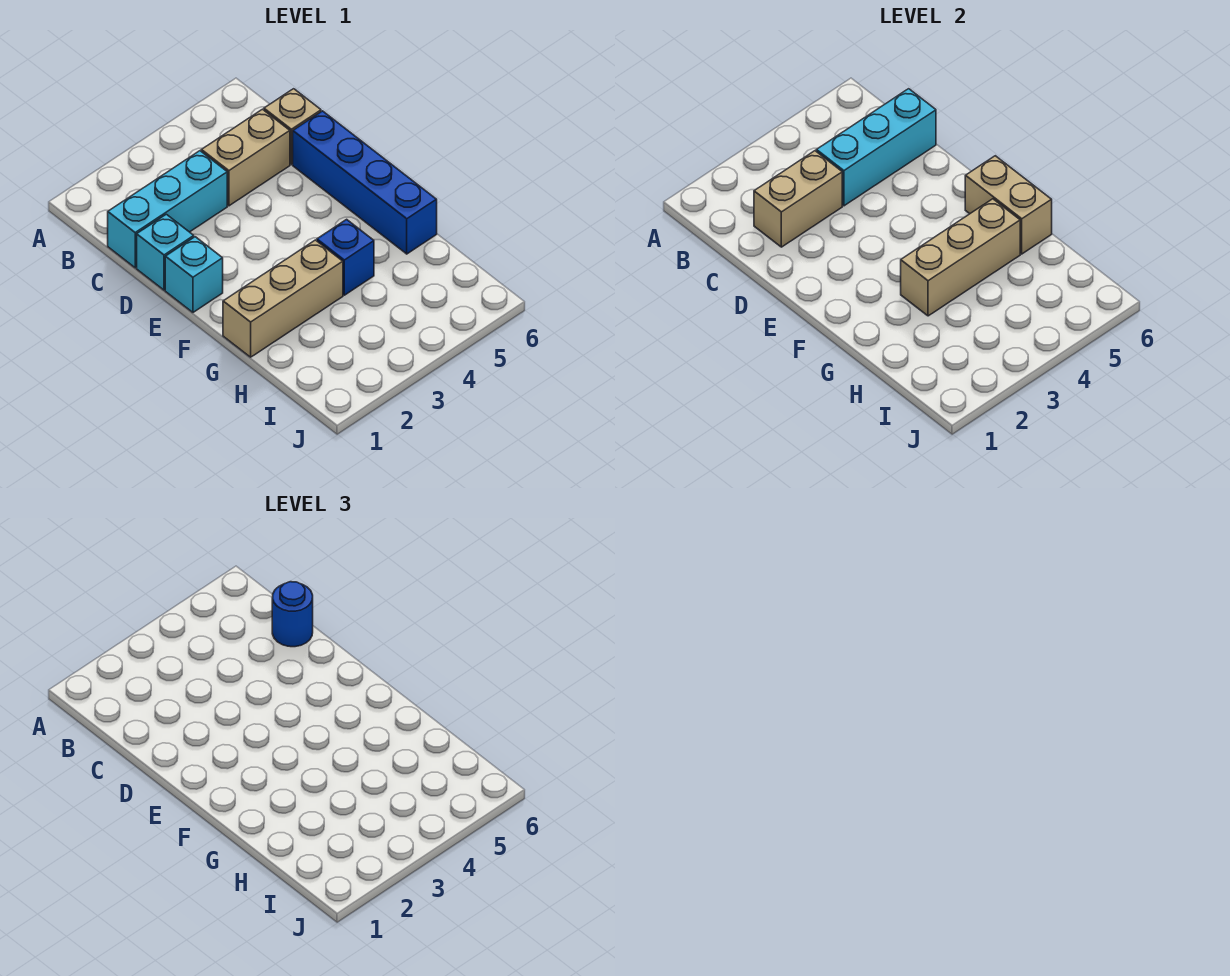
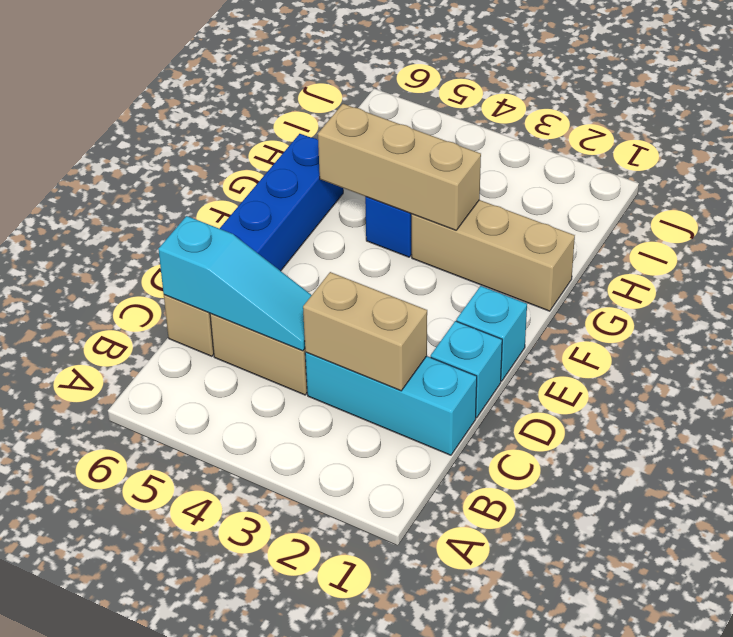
cyan brick C4:C6 level 2 -> cyan slope C4:C6 level 2 top 6
blue round brick C6 level 3 -> none
tan brick F6:G6 level 2 -> none

